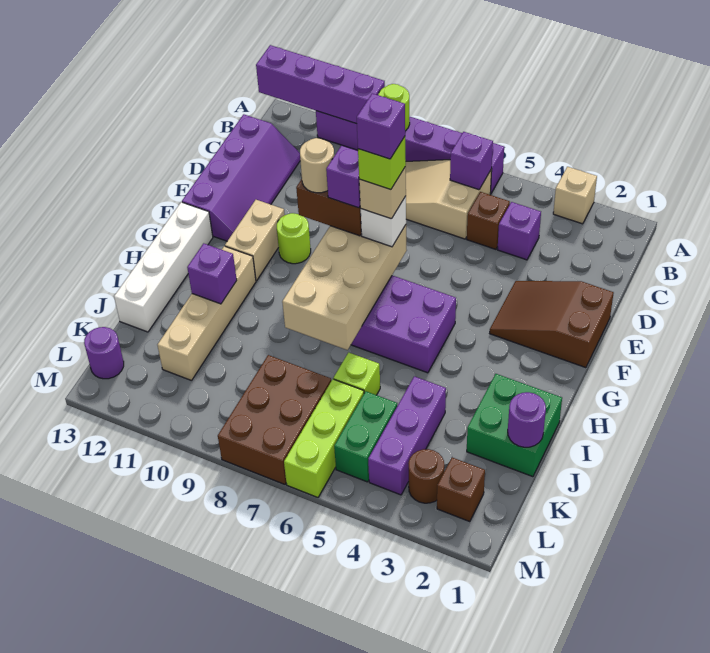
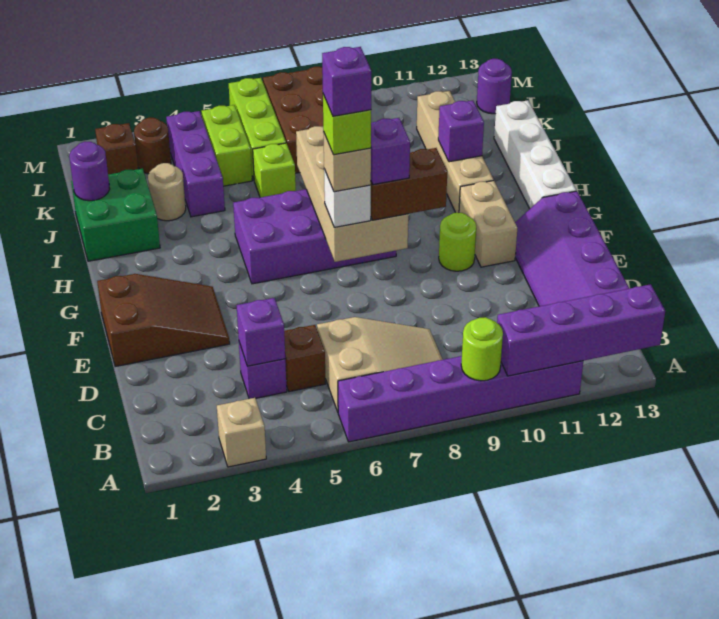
purple brick B6 level 2 -> purple brick C4 level 2
tan round brick F9 level 4 -> tan round brick J3 level 1
green brick K5:L5 level 1 -> lime brick K5:L5 level 1

